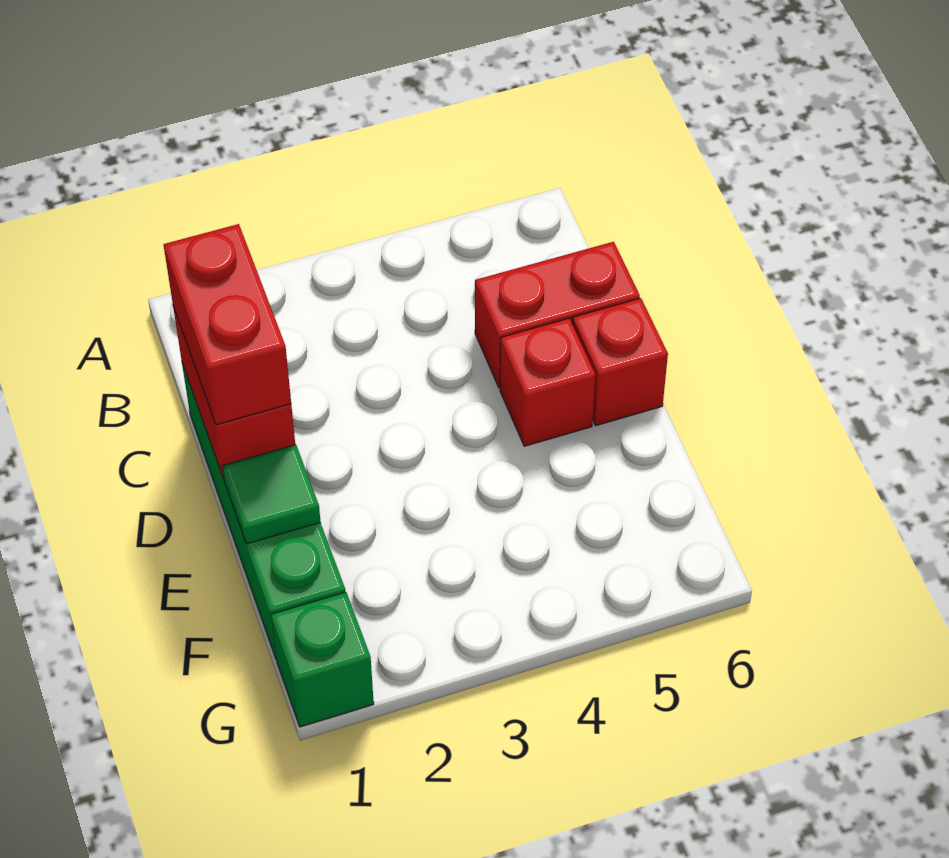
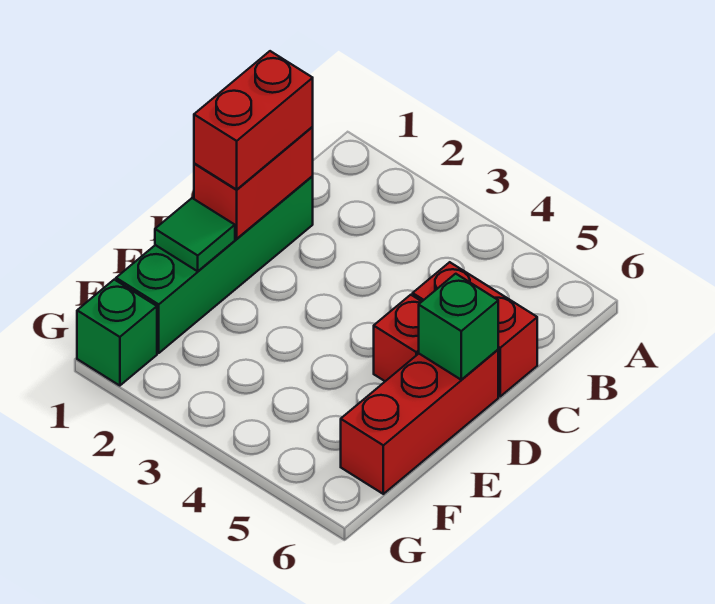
red brick D6 level 1 -> red brick D6:F6 level 1
none -> green brick D6 level 2

